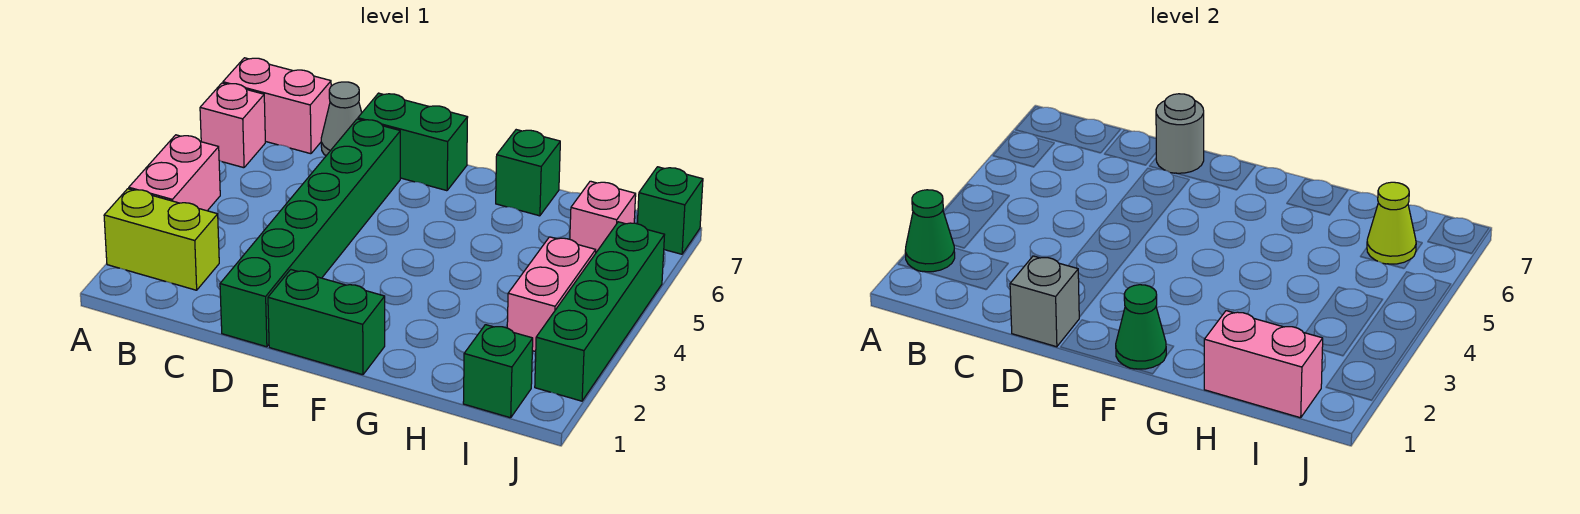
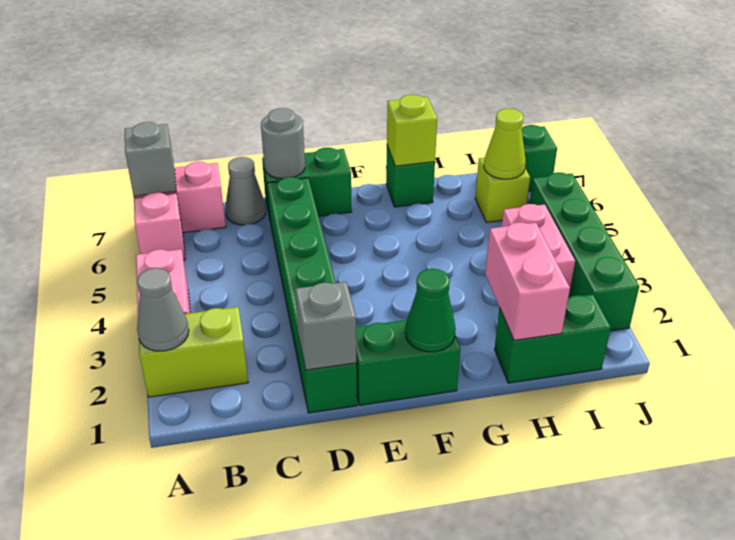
green cone A2 level 2 -> grey cone A2 level 2
none -> grey brick A7 level 2
none -> lime brick G7 level 2
pink brick H1:I1 level 2 -> pink brick H1:H2 level 2
green brick I1 level 1 -> green brick H1:I1 level 1
pink brick I6 level 1 -> lime brick I6 level 1

